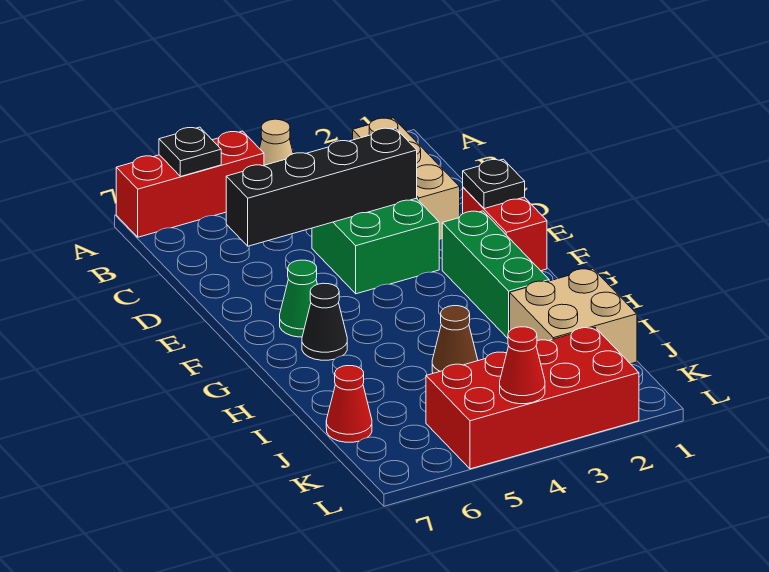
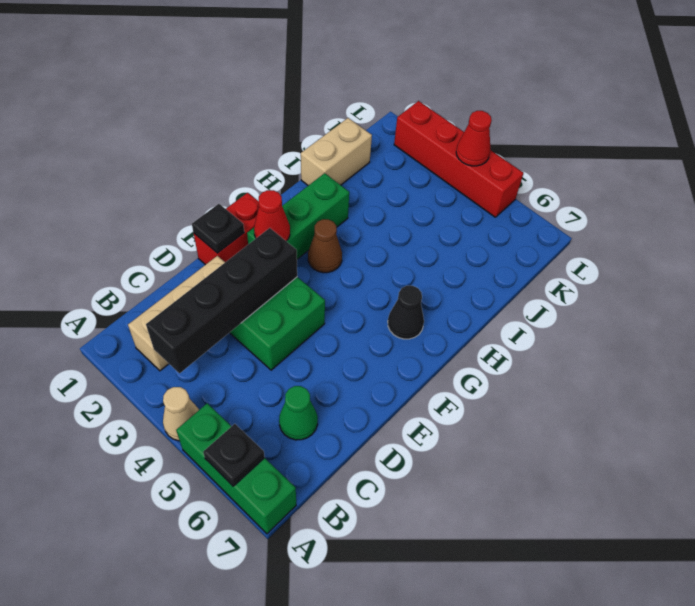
red brick A5:A7 level 1 -> green brick A5:A7 level 1
black brick D3:D6 level 2 -> black brick B3:E3 level 2
green cone F6 level 1 -> green cone C6 level 1
tan brick I1:J2 level 1 -> tan brick I1:J1 level 1
brown cone I4 level 1 -> brown cone G3 level 1
red cone J7 level 1 -> red cone F2 level 2
red brick K2:L5 level 1 -> red brick L2:L5 level 1

